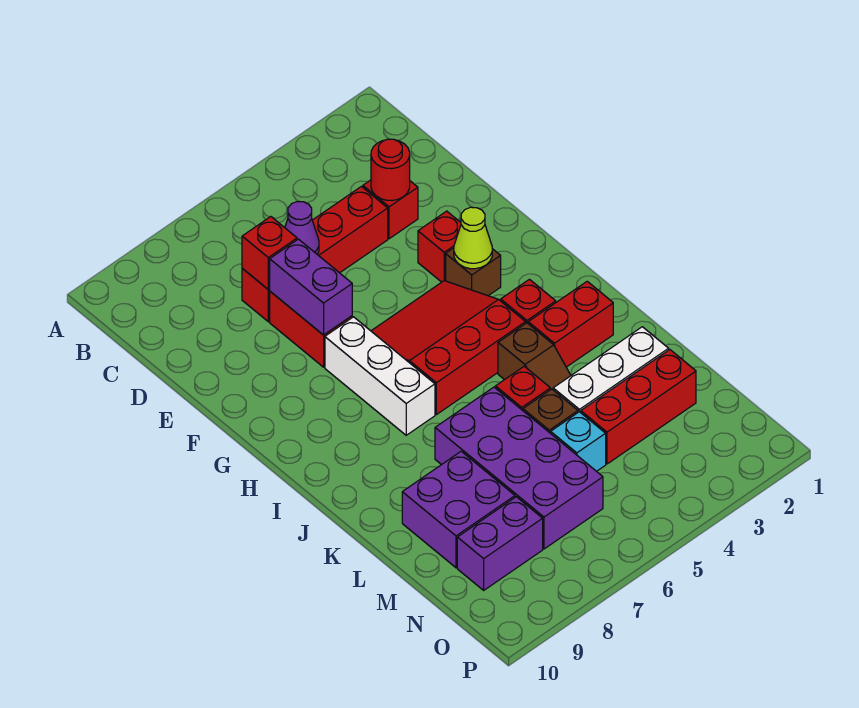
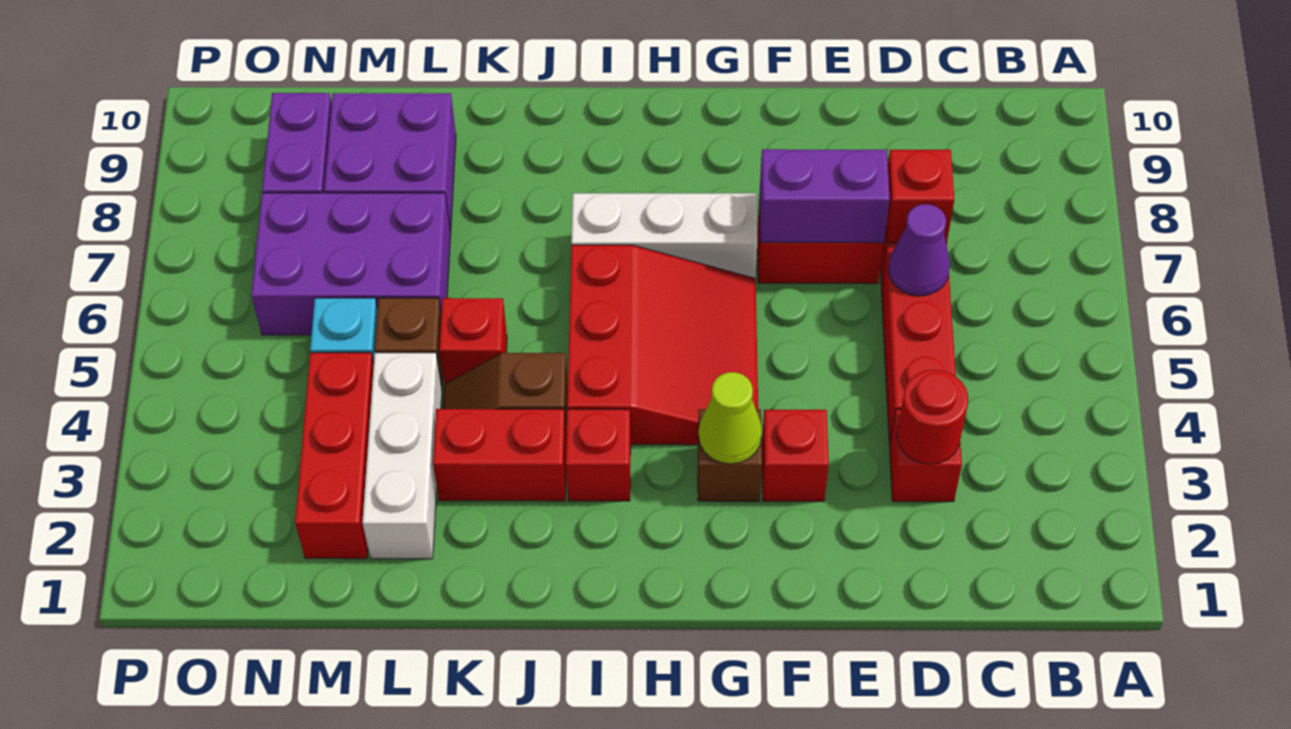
red brick J2:J3 level 1 -> red brick J3:K3 level 1
purple brick K6:N7 level 1 -> purple brick L6:N7 level 1

